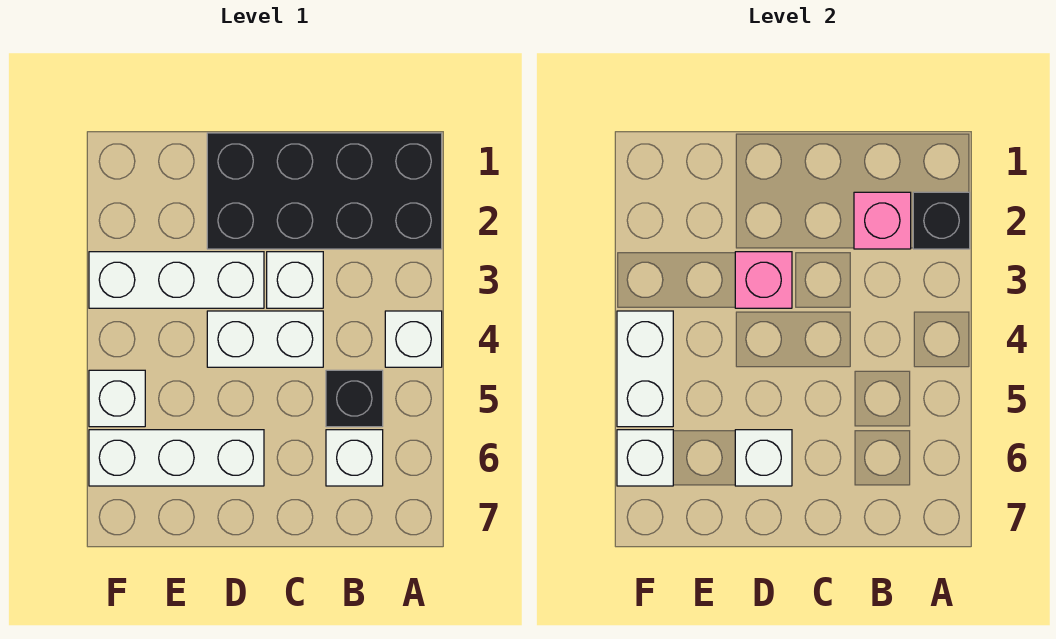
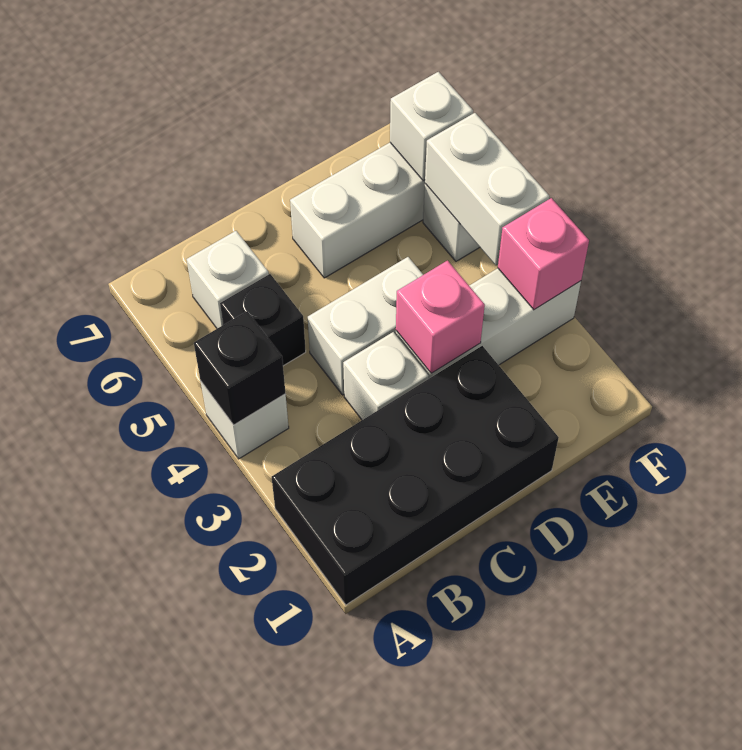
black brick A2 level 2 -> black brick A4 level 2
pink brick B2 level 2 -> pink brick F3 level 2
white brick D6 level 2 -> none

